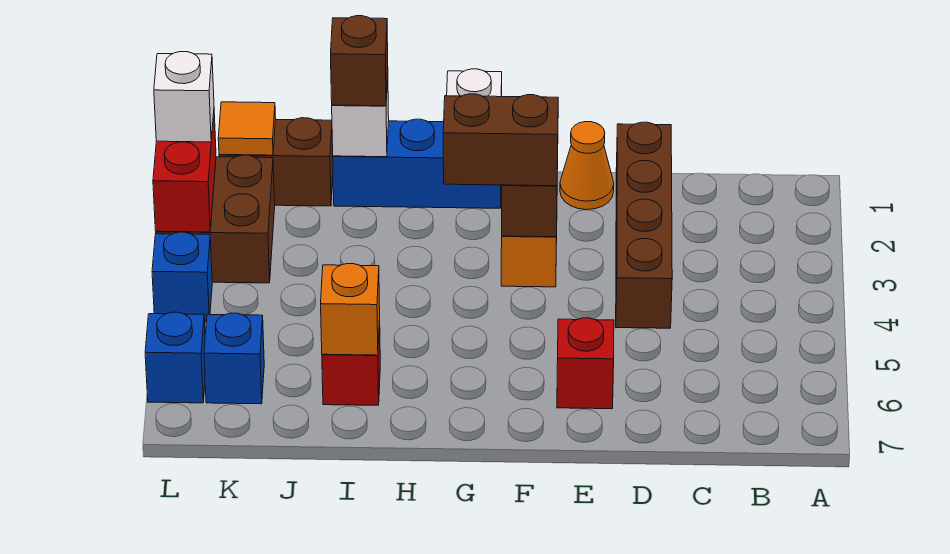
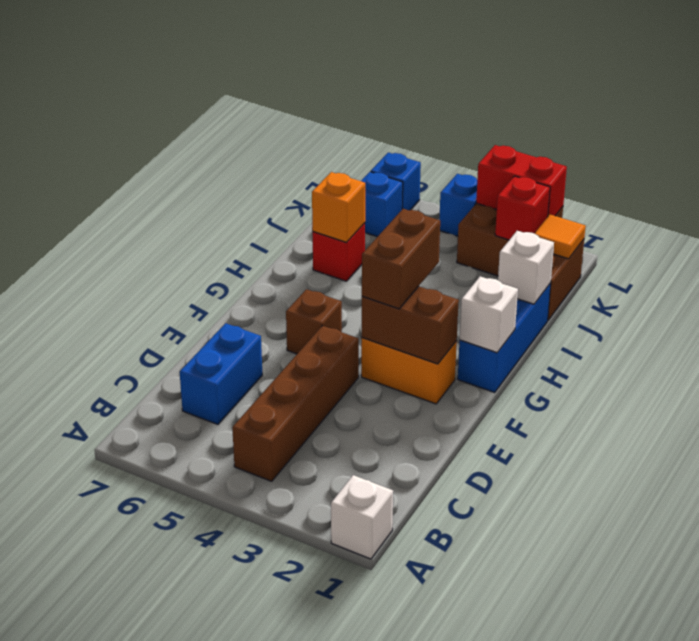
none -> blue brick C6:D6 level 1
brown brick D1:D4 level 1 -> brown brick B4:E4 level 1
orange cone E1 level 1 -> none
red brick E6 level 1 -> red brick K2 level 2
brown brick I1 level 3 -> brown brick F5 level 1
white brick L2 level 3 -> white brick A1 level 1

